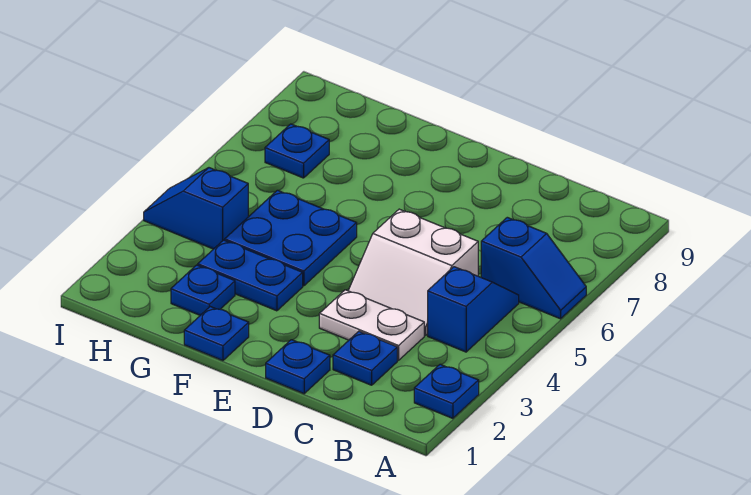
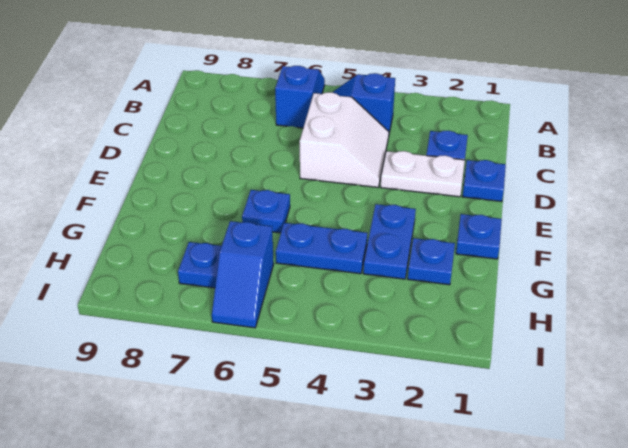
blue plate A2 level 1 -> blue plate F6 level 1
white plate C3:D3 level 1 -> white plate D2:D3 level 1
blue plate F4:G5 level 1 -> blue plate G4:G5 level 1
blue slope H4:I4 level 1 top H -> blue slope H6:I6 level 1 top H

